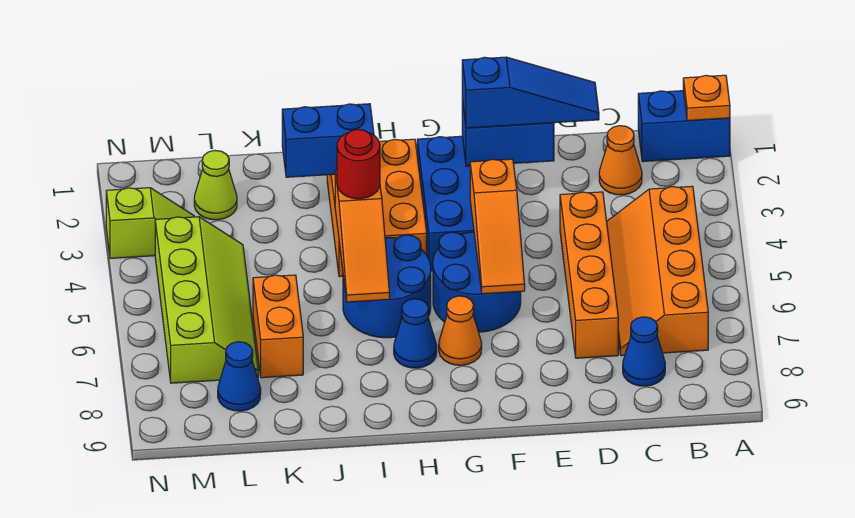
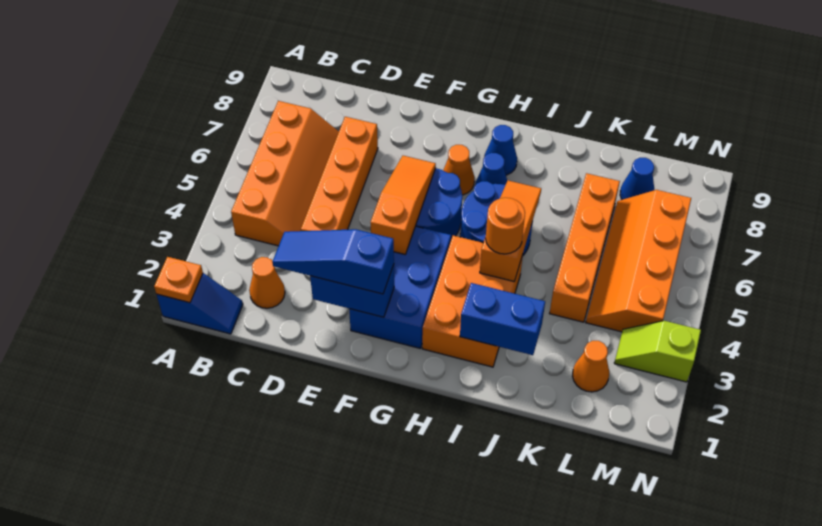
blue brick A1:B1 level 1 -> blue slope A1:B1 level 1 top A
blue cone C8 level 1 -> blue cone H8 level 1
red round brick I4 level 3 -> orange round brick I4 level 3
orange brick K6:K7 level 1 -> orange brick K4:K7 level 1
lime cone L2 level 1 -> orange cone L2 level 1
lime slope L4:M7 level 1 top M -> orange slope L4:M7 level 1 top M

